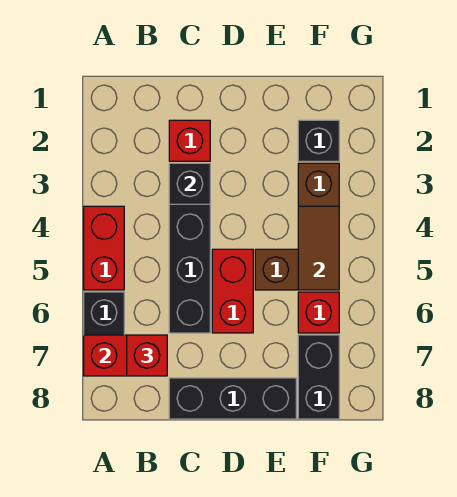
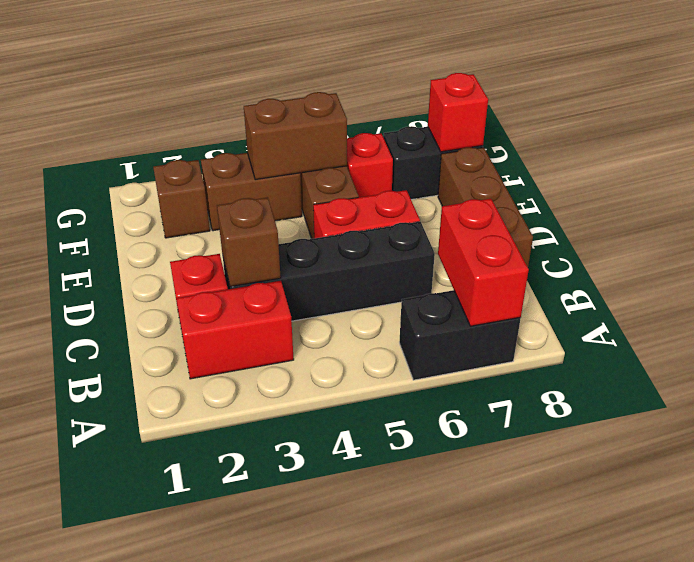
red brick A4:A5 level 1 -> red brick B2:B3 level 1
red brick B7 level 3 -> red brick F8 level 2
black brick C3 level 2 -> brown brick C3 level 2
black brick C8:E8 level 1 -> brown brick C8:E8 level 1
black brick F2 level 1 -> brown brick F2 level 1
brown tile F4:F5 level 2 -> brown brick F4:F5 level 2

